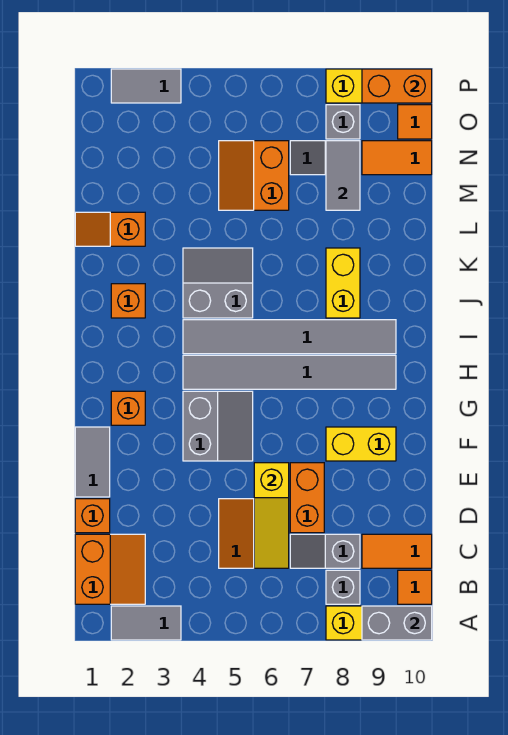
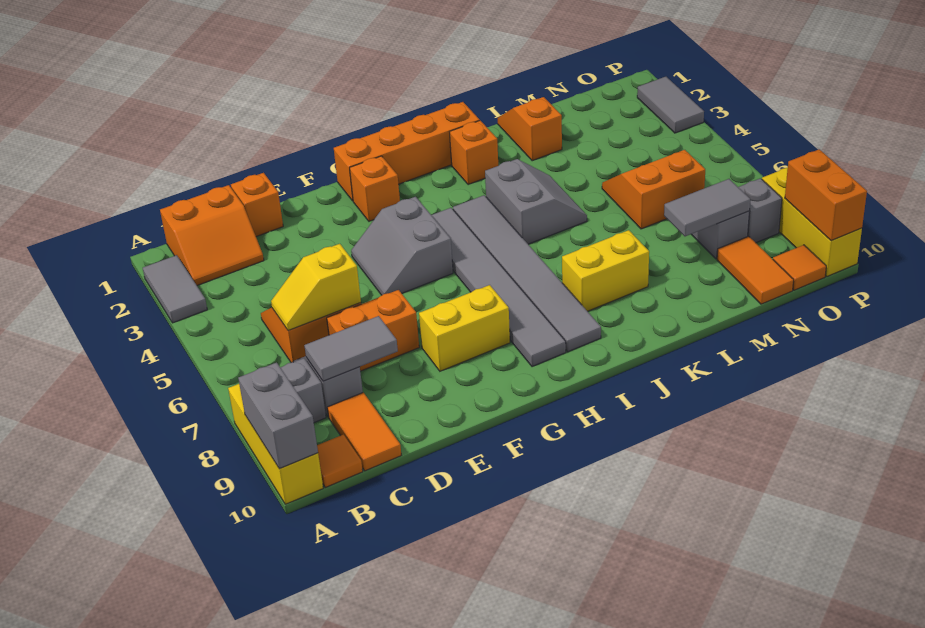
yellow slope C6:E6 level 2 top E -> yellow slope C6:D6 level 2 top D
grey tile E1:F1 level 1 -> grey tile C8:D8 level 2
grey slope F4:G5 level 1 top 4 -> grey slope F4:G5 level 1 top G
yellow brick F8:F9 level 1 -> yellow brick F8:G8 level 1
none -> orange brick G1:J1 level 1

